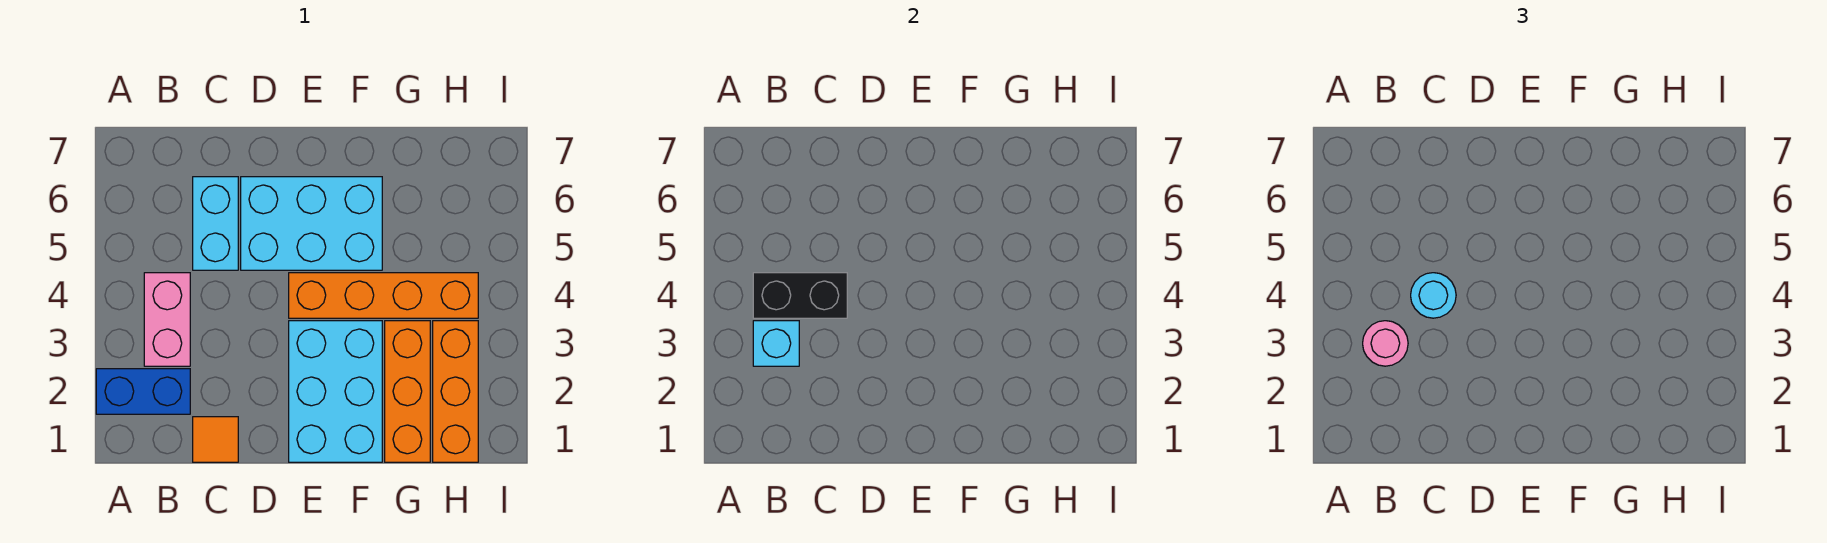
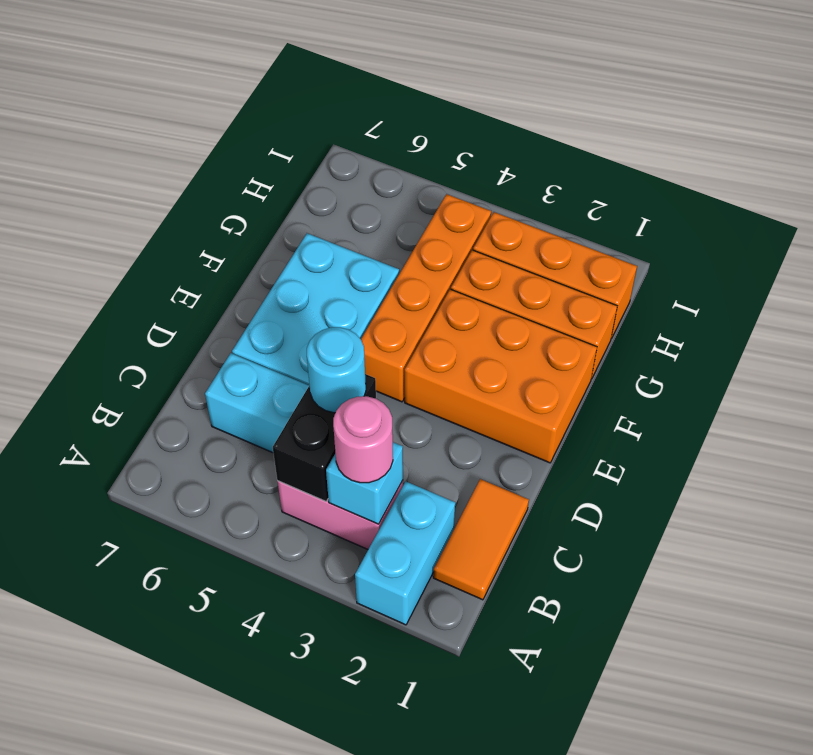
blue brick A2:B2 level 1 -> cyan brick A2:B2 level 1
orange tile C1 level 1 -> orange tile B1:C1 level 1
cyan brick E1:F3 level 1 -> orange brick E1:F3 level 1

